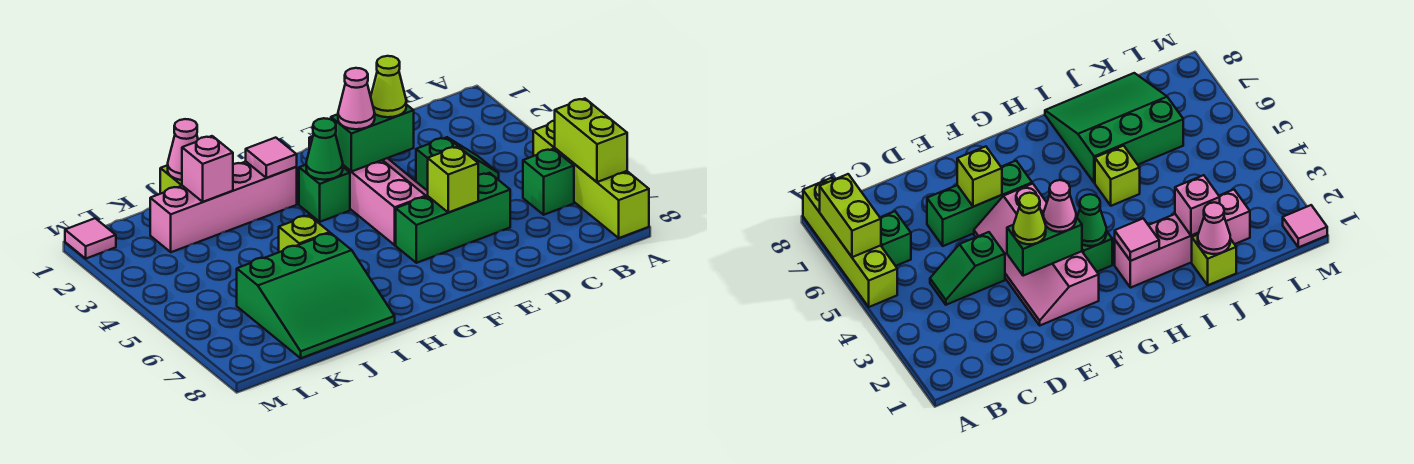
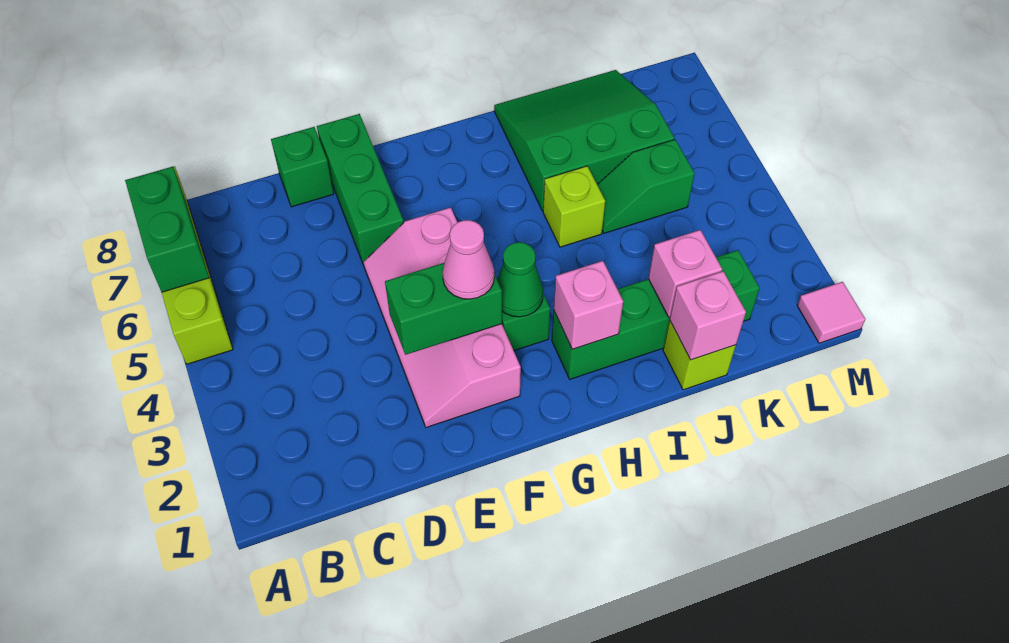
lime brick A6:A7 level 2 -> green brick A6:A7 level 2
green brick B6 level 1 -> green brick D8 level 1
green slope C4:D4 level 1 top D -> green slope J5:K5 level 1 top K
green brick D6:F6 level 1 -> green brick E6:E8 level 1
lime cone E3 level 3 -> none
lime brick E6 level 2 -> none
pink brick H2:K2 level 1 -> green brick H2:K2 level 1
pink tile H2 level 2 -> pink brick H2 level 2
pink cone J1 level 2 -> pink brick J1 level 2

